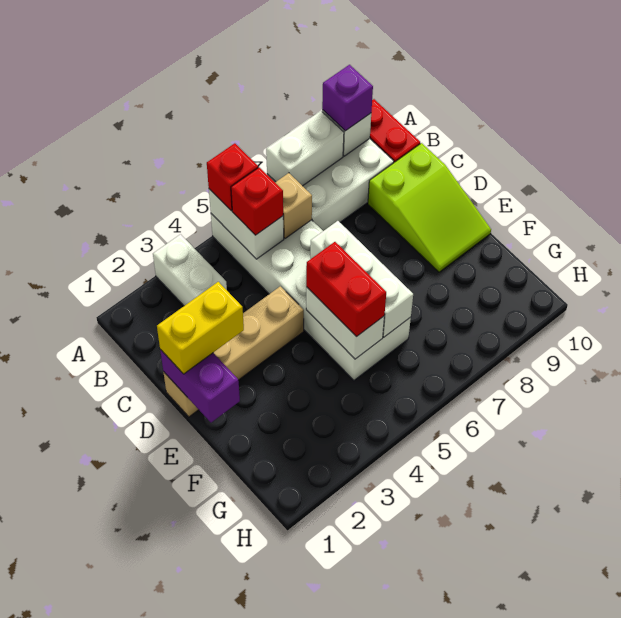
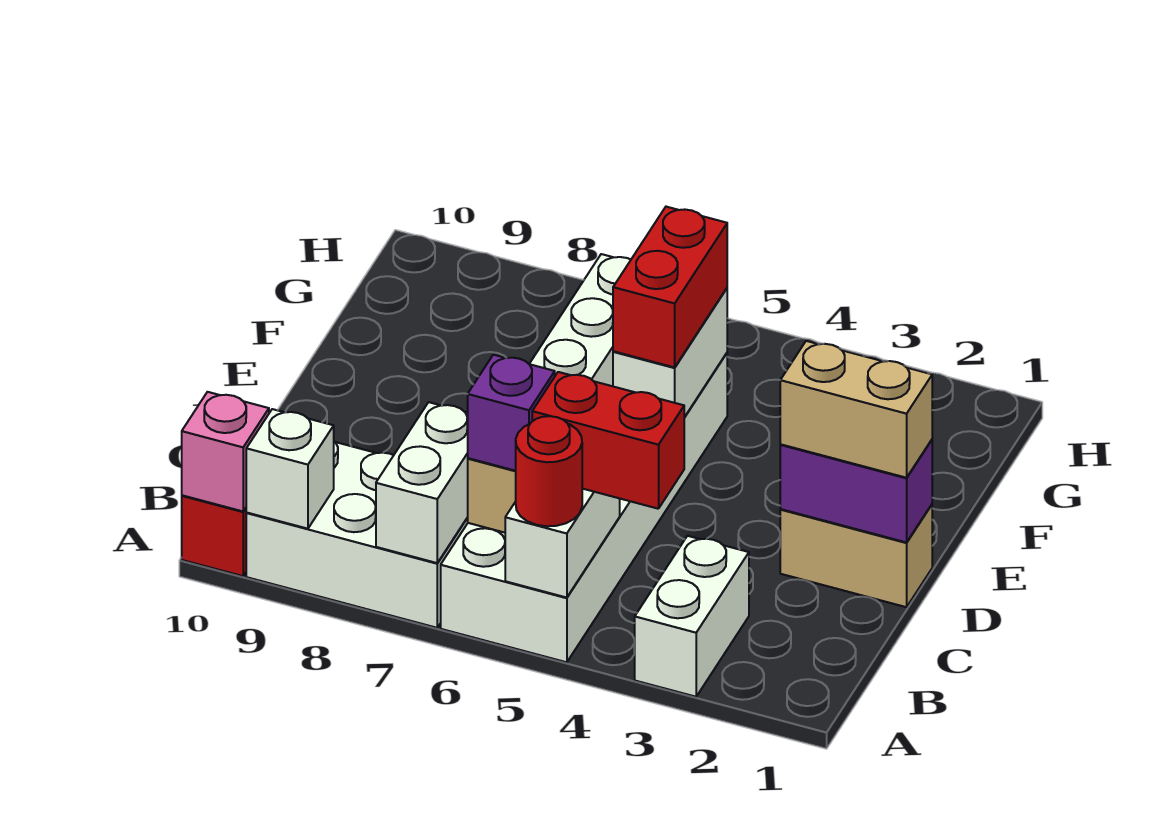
red brick A5 level 3 -> red round brick A5 level 3
white brick A7:A8 level 2 -> white brick A7:B7 level 2
purple brick A9 level 3 -> purple brick B6 level 3
none -> pink brick A10 level 2
red brick B5 level 3 -> red brick B4:B5 level 3
lime slope C9:E10 level 1 top C -> none
tan brick D1:D4 level 1 -> tan brick D1:D2 level 1
purple brick D1:E1 level 2 -> purple brick D1:D2 level 2
yellow brick D1:D2 level 3 -> tan brick D1:D2 level 3

